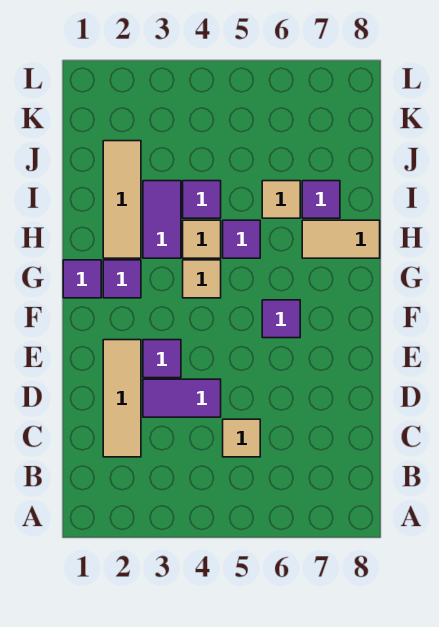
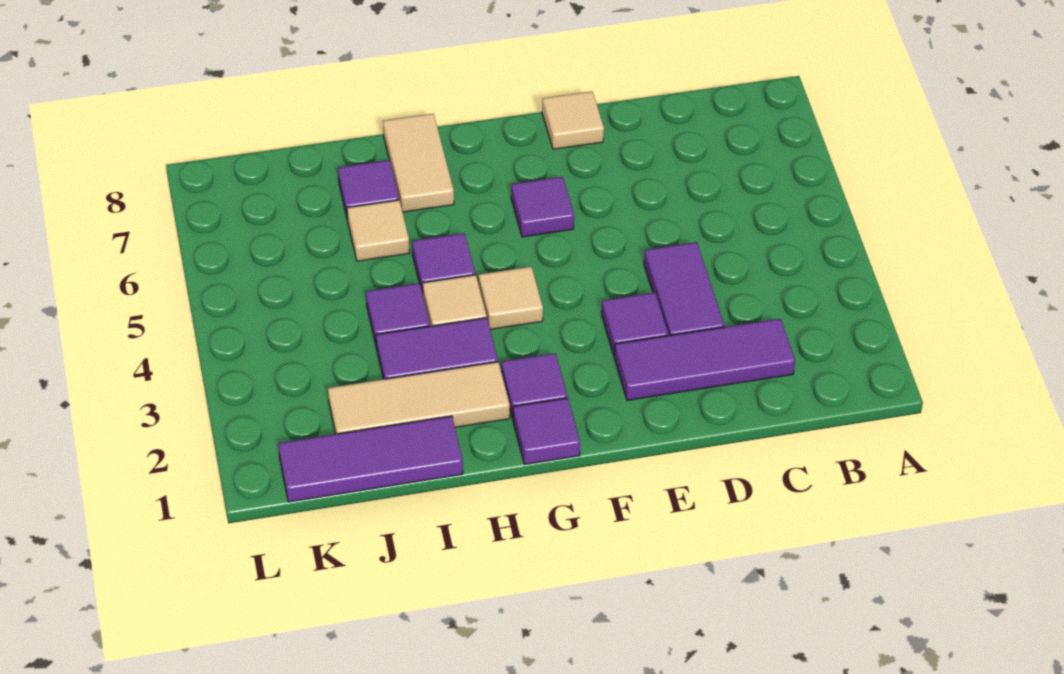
tan tile C2:E2 level 1 -> purple tile C2:E2 level 1
tan tile C5 level 1 -> tan tile E8 level 1
none -> purple tile I1:K1 level 1

